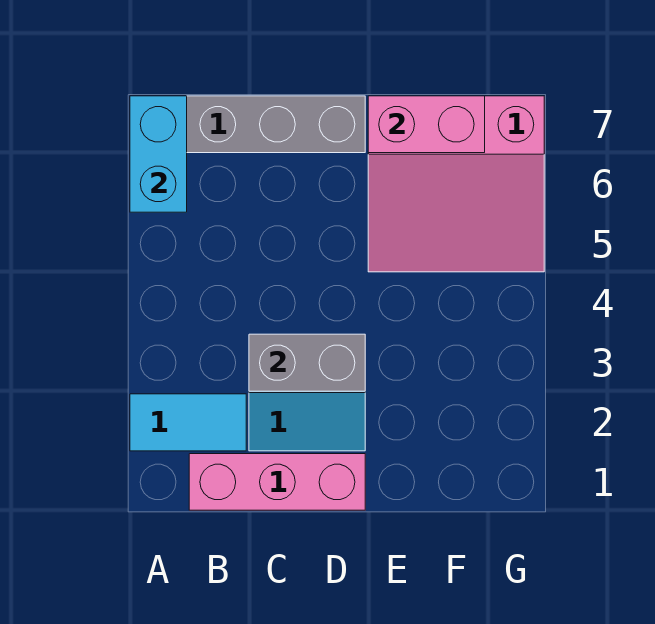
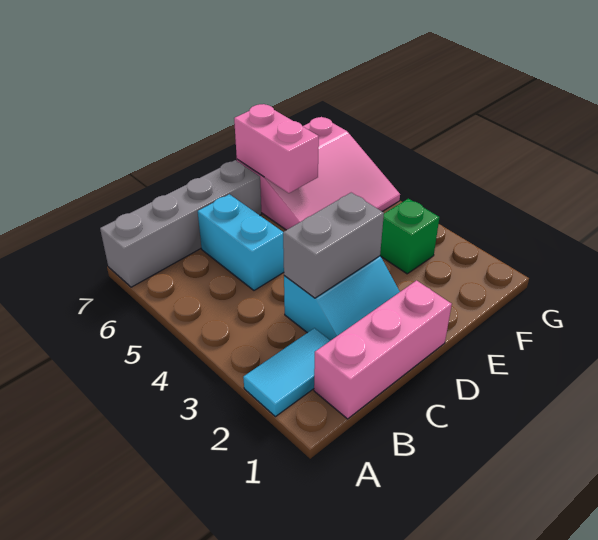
cyan brick A6:A7 level 2 -> cyan brick C5:C6 level 1
pink brick E7:F7 level 2 -> pink brick E6:E7 level 2
none -> green brick F3 level 1

